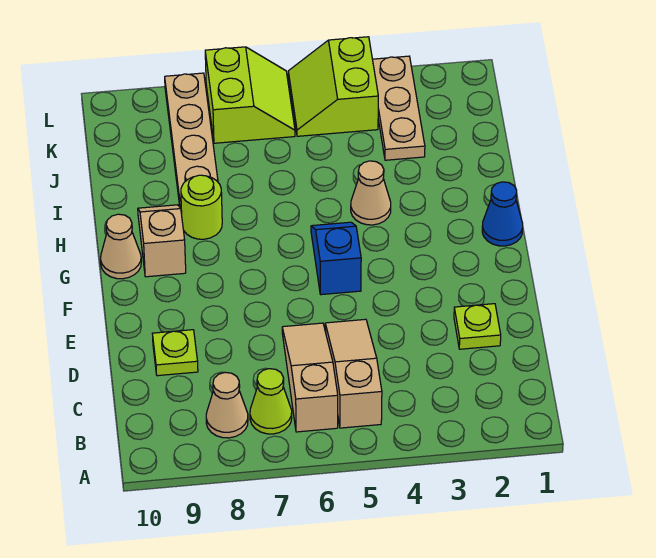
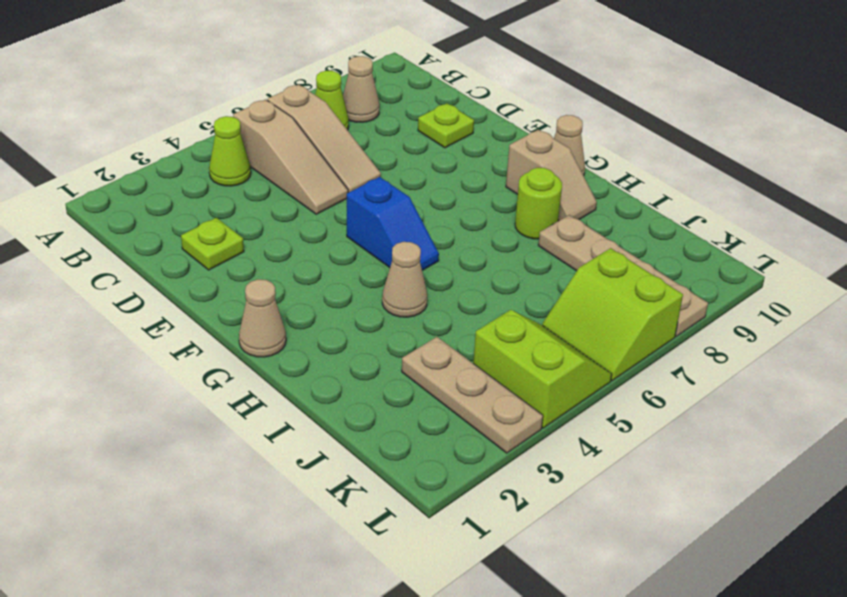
none -> lime cone B4 level 1
blue cone G1 level 1 -> tan cone G1 level 1

